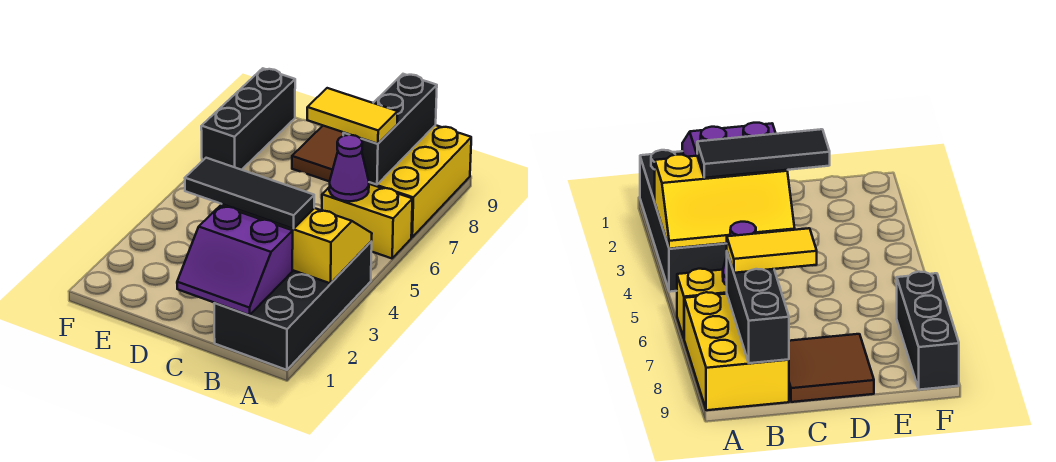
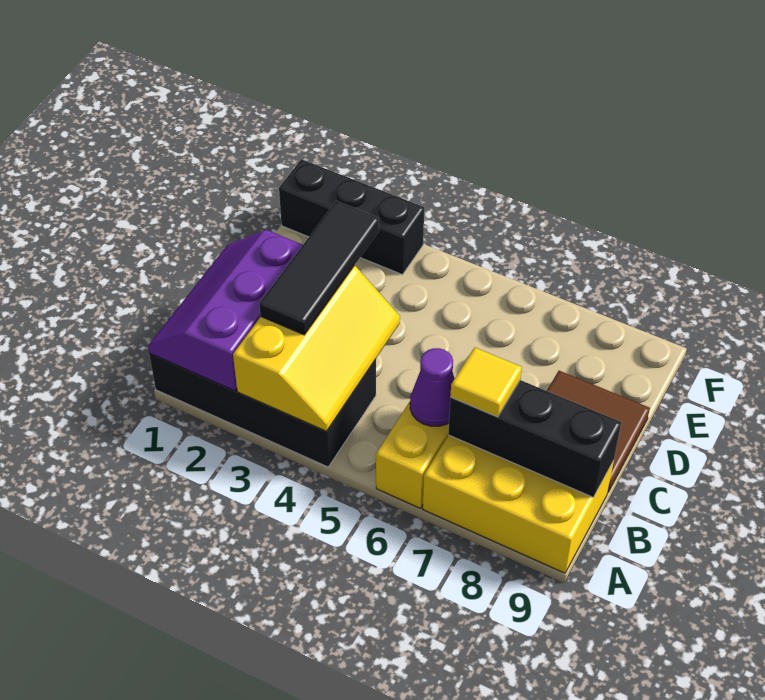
purple slope B1:C2 level 2 top 2 -> purple slope A1:C2 level 2 top 2
yellow tile B7:C7 level 3 -> yellow tile B7 level 3
black brick F7:F9 level 1 -> black brick F1:F3 level 1

